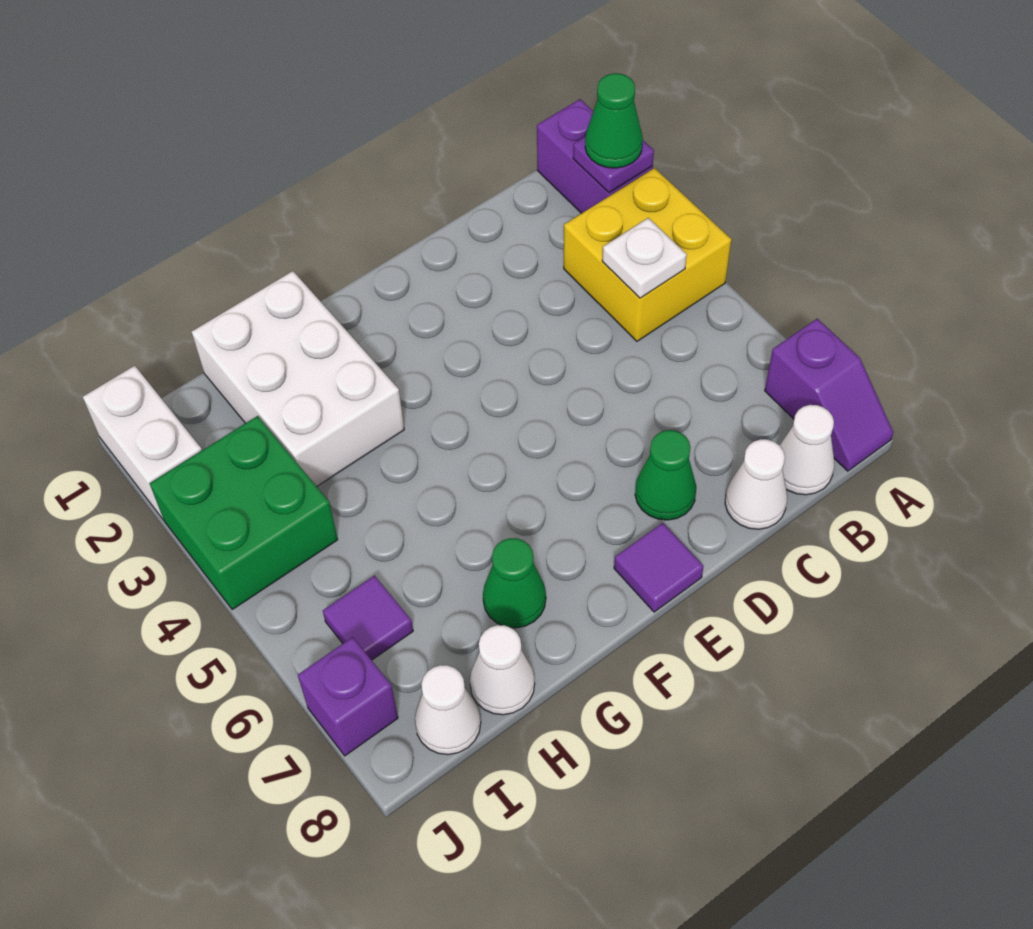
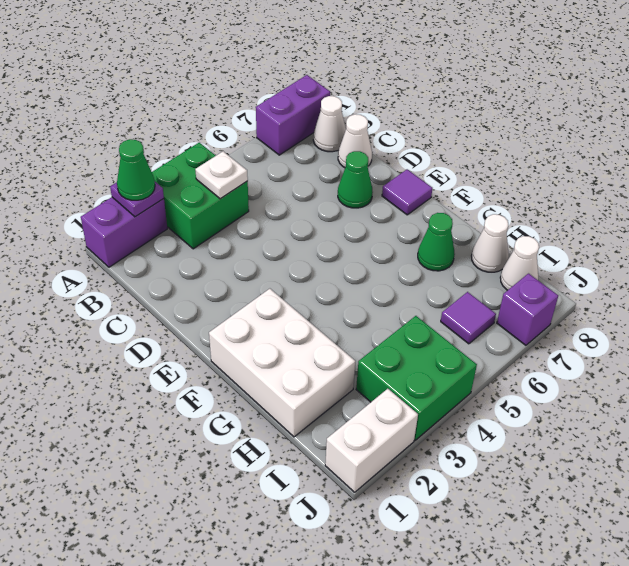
yellow brick A3:B4 level 1 -> green brick A3:B4 level 1
purple slope A7:A8 level 1 top 7 -> purple brick A7:A8 level 1
white brick G1:H3 level 1 -> white brick F1:H2 level 1

